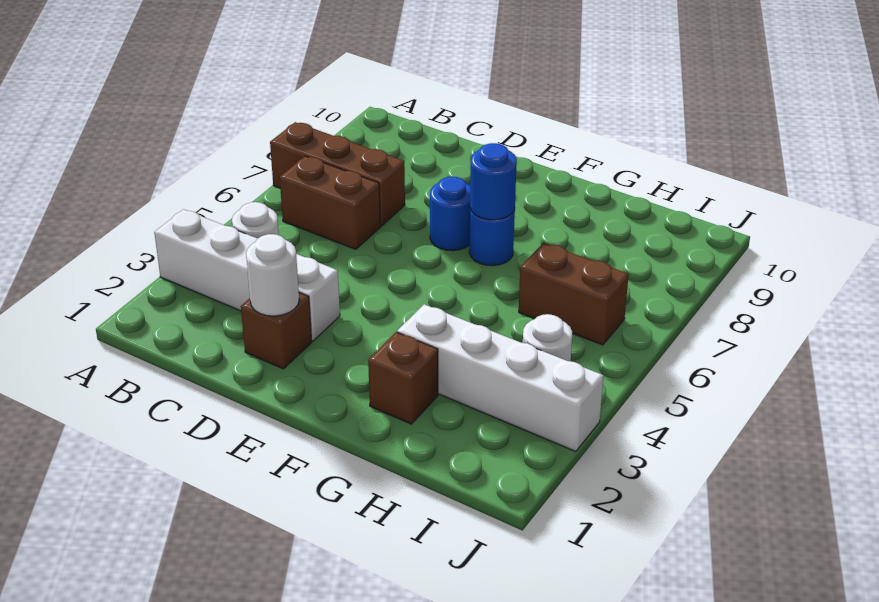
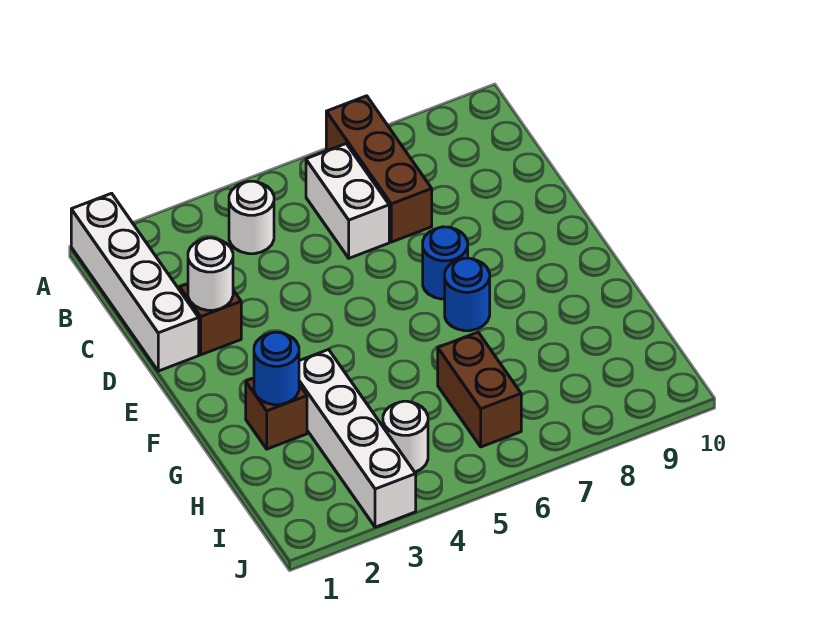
white brick A3:D3 level 1 -> white brick A1:D1 level 1
brown brick B6:C6 level 1 -> white brick B6:C6 level 1
blue round brick F7 level 2 -> blue round brick G2 level 2

